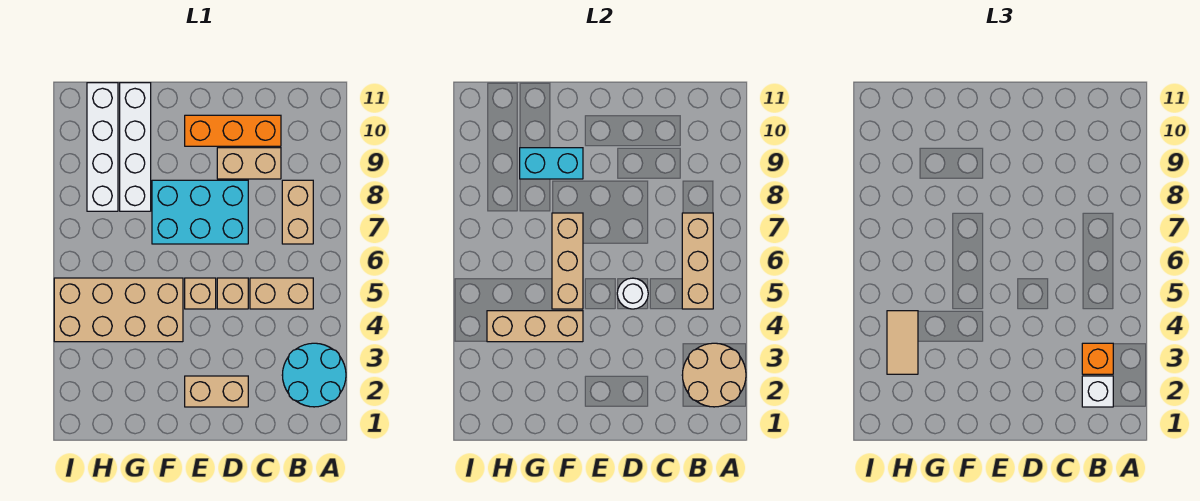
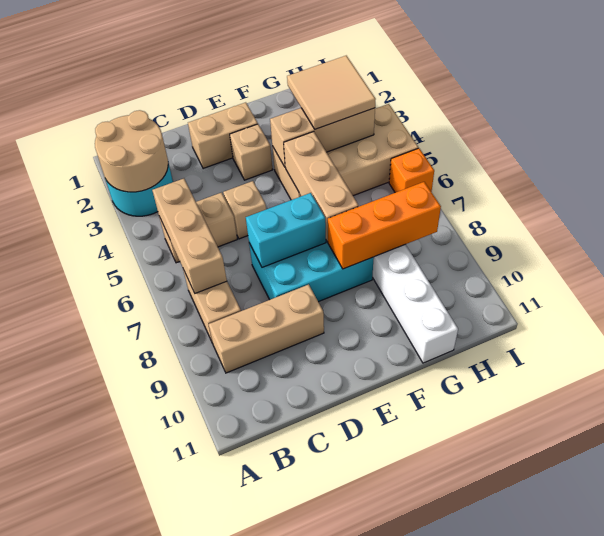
white brick B2 level 3 -> none
orange brick B3 level 3 -> orange brick I6 level 1
tan brick C9:D9 level 1 -> tan brick B9:D9 level 1
orange brick C10:E10 level 1 -> orange brick F8:H8 level 2
white round brick D5 level 2 -> none
tan brick E5 level 1 -> tan brick E3 level 1
cyan brick F9:G9 level 2 -> cyan brick D7:E7 level 2
tan tile H3:H4 level 3 -> tan tile G3:H4 level 3
white brick H8:H11 level 1 -> none

